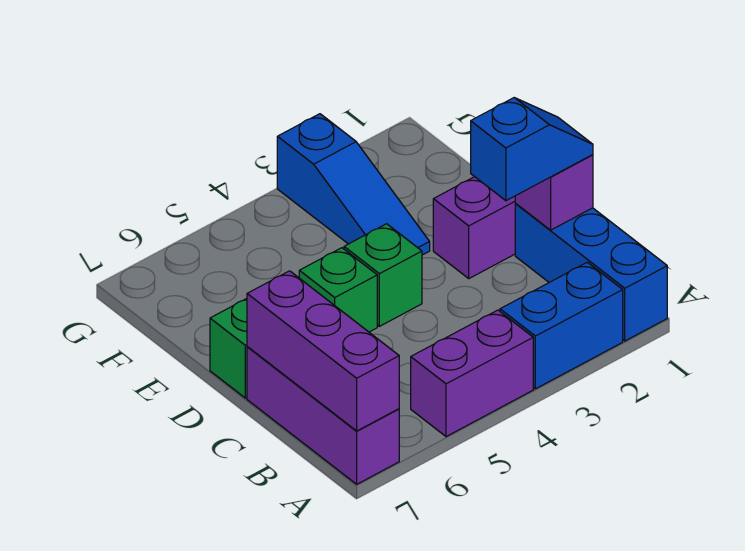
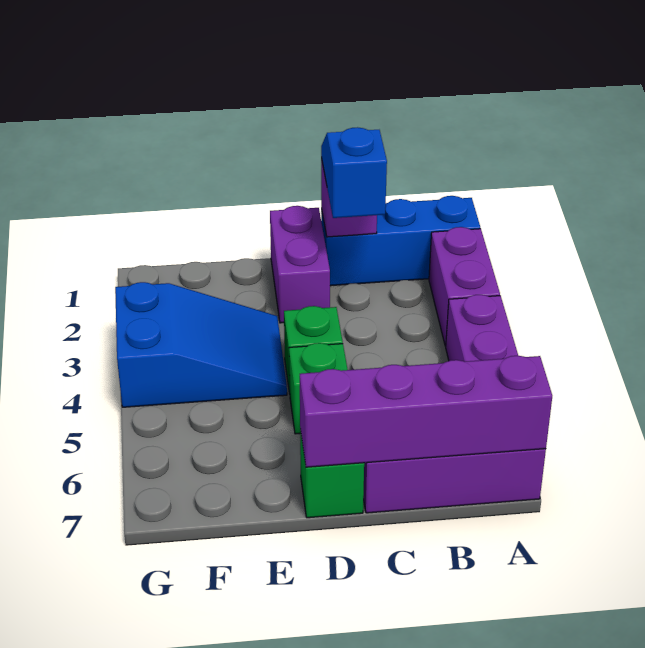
blue brick A2:A3 level 1 -> purple brick A2:A3 level 1
purple brick A7:C7 level 2 -> purple brick A7:D7 level 2
blue slope E3:G3 level 1 top G -> blue slope E3:G4 level 1 top G

